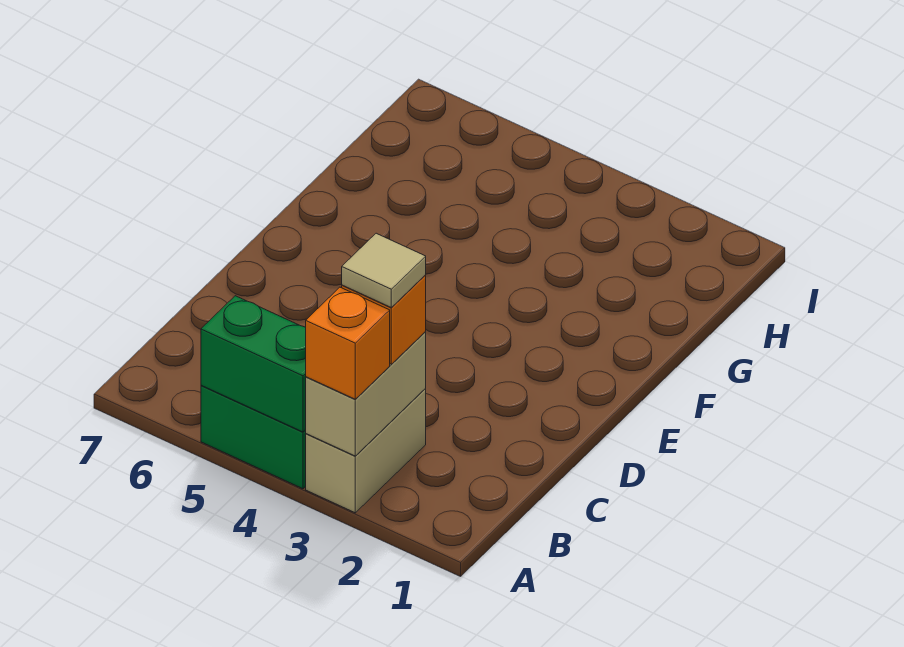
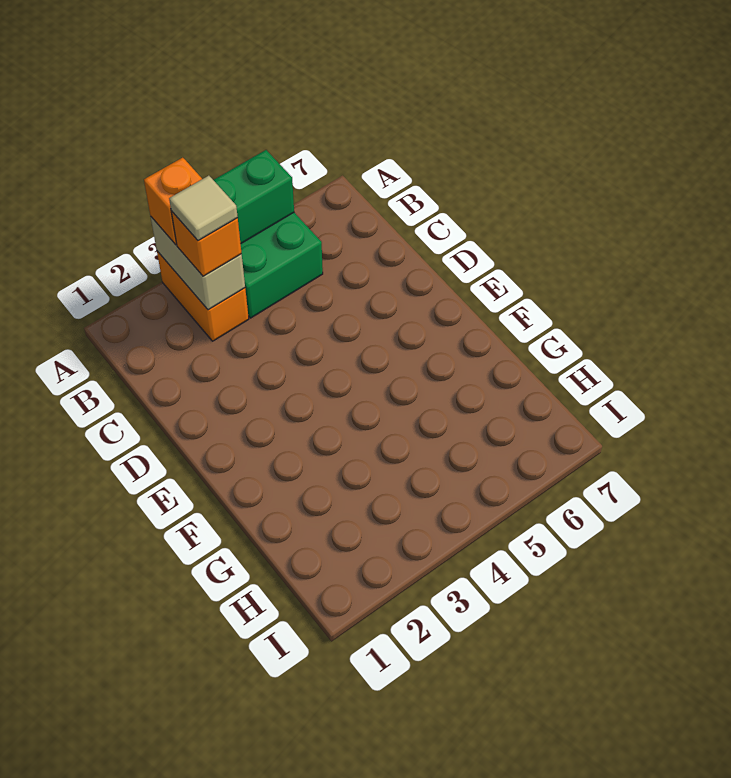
tan brick A3:B3 level 1 -> orange brick A3:B3 level 1

